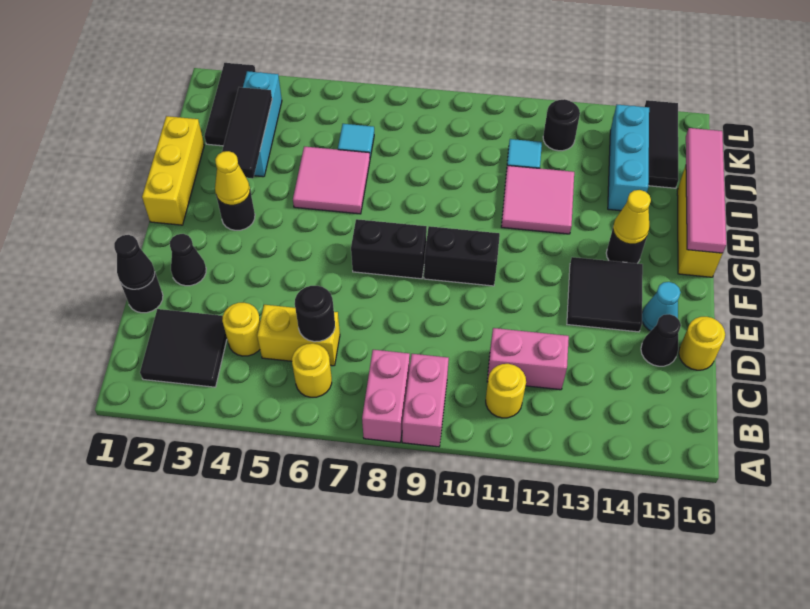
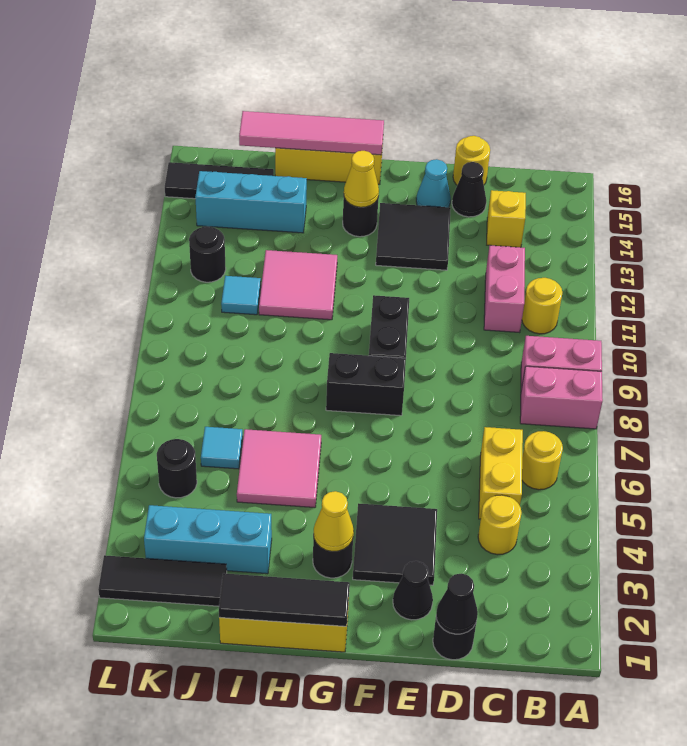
black tile B2:C3 level 1 -> black tile E3:F4 level 1
black round brick C6 level 2 -> black round brick K5 level 1
none -> yellow brick C14 level 1
black brick F7:F8 level 1 -> black brick F8:G8 level 1
black tile H3:J3 level 2 -> black tile G1:I1 level 2

